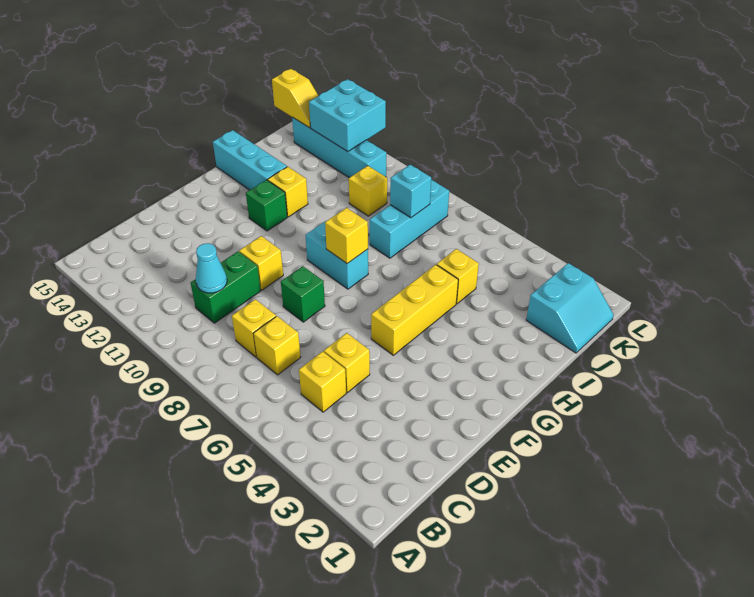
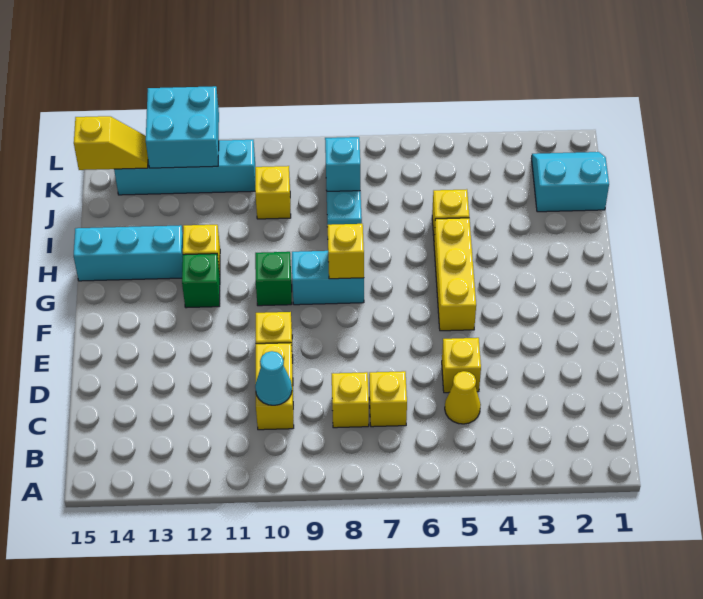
yellow brick C5 level 1 -> yellow cone C5 level 1
green brick C10:D10 level 1 -> yellow brick C10:D10 level 1
green brick E8 level 1 -> green brick G10 level 1
cyan slope J1:K2 level 1 top 2 -> cyan slope J1:K2 level 1 top J

